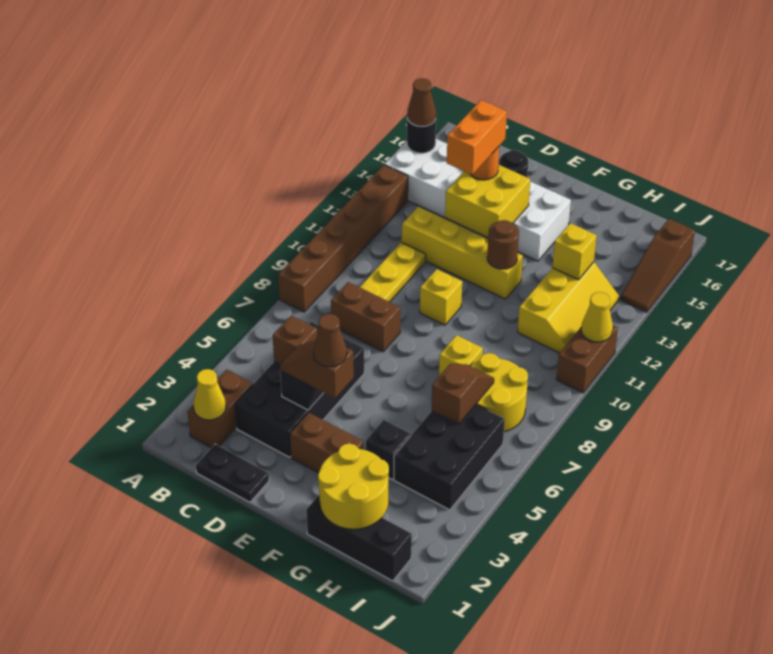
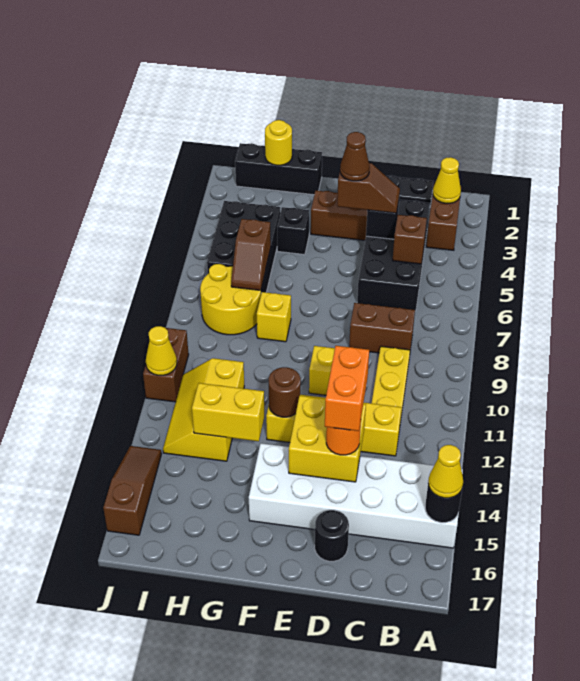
brown brick A8:A13 level 1 -> none
brown cone A15 level 3 -> yellow cone A15 level 3
yellow round brick G1:H2 level 2 -> yellow round brick H1 level 2
yellow brick H13 level 2 -> yellow brick G13:H13 level 2

